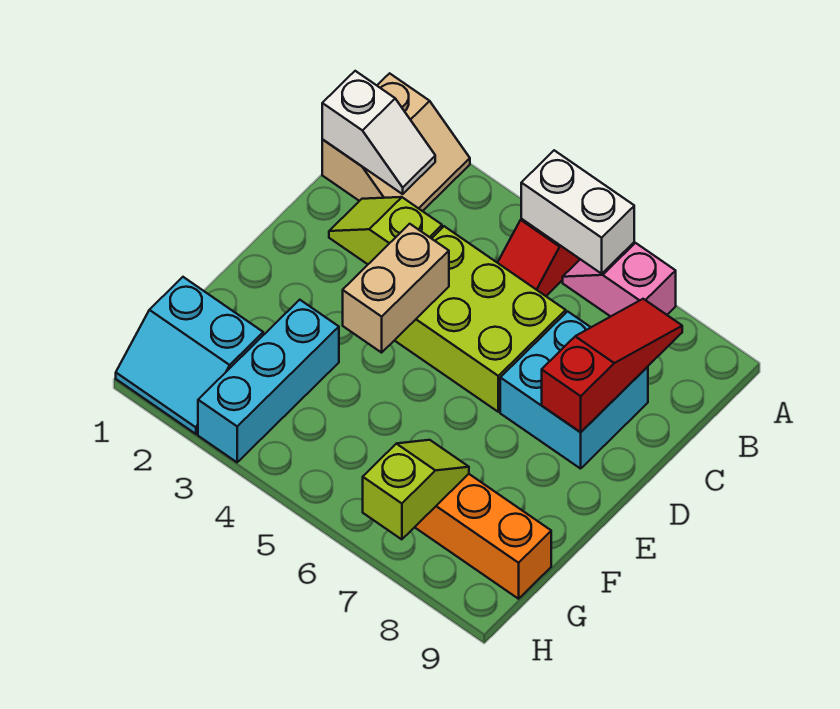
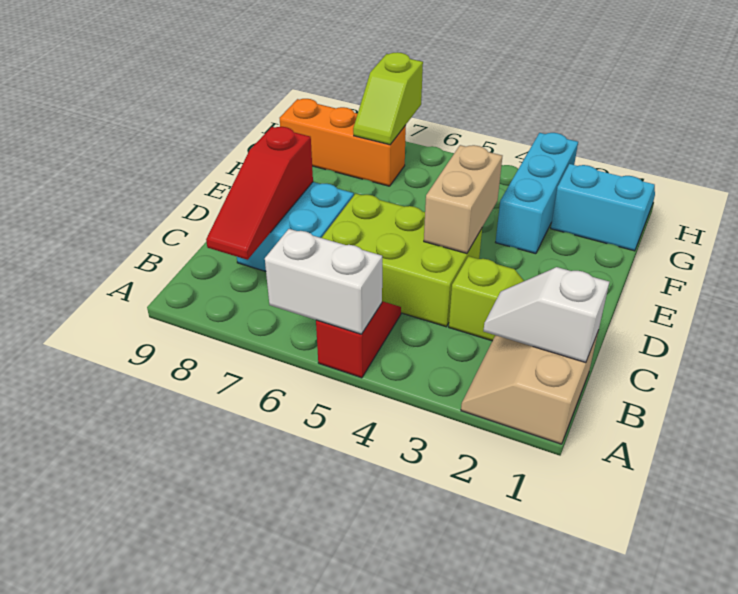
pink slope A6:A7 level 1 top 7 -> none

